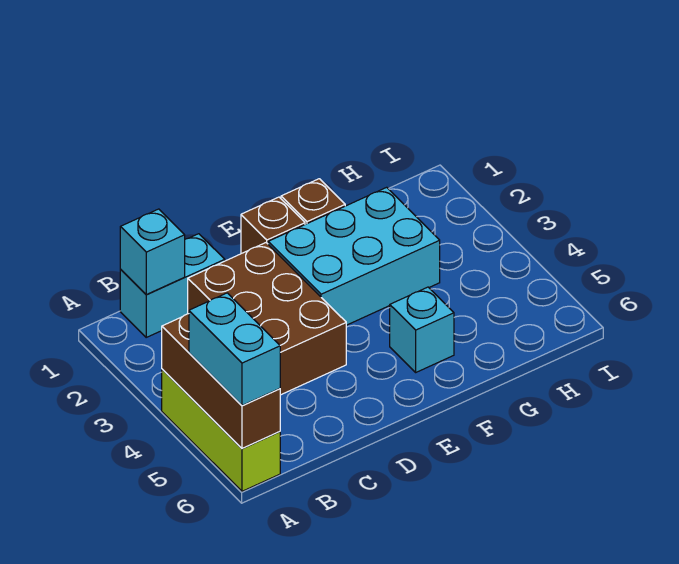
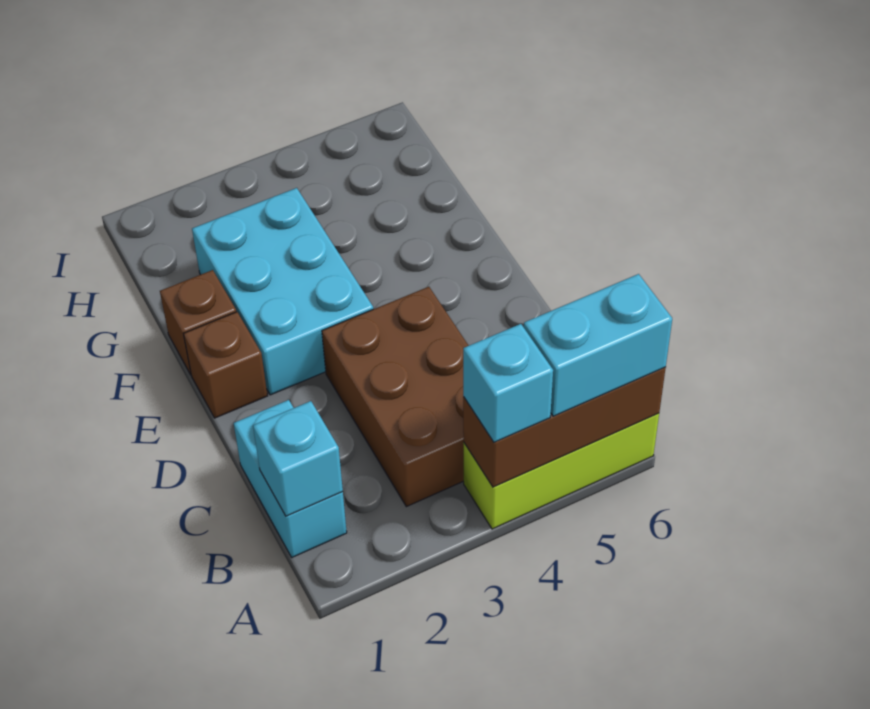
brown brick C2:D4 level 1 -> brown brick B3:D4 level 1
cyan brick F5 level 1 -> cyan brick A4 level 3

